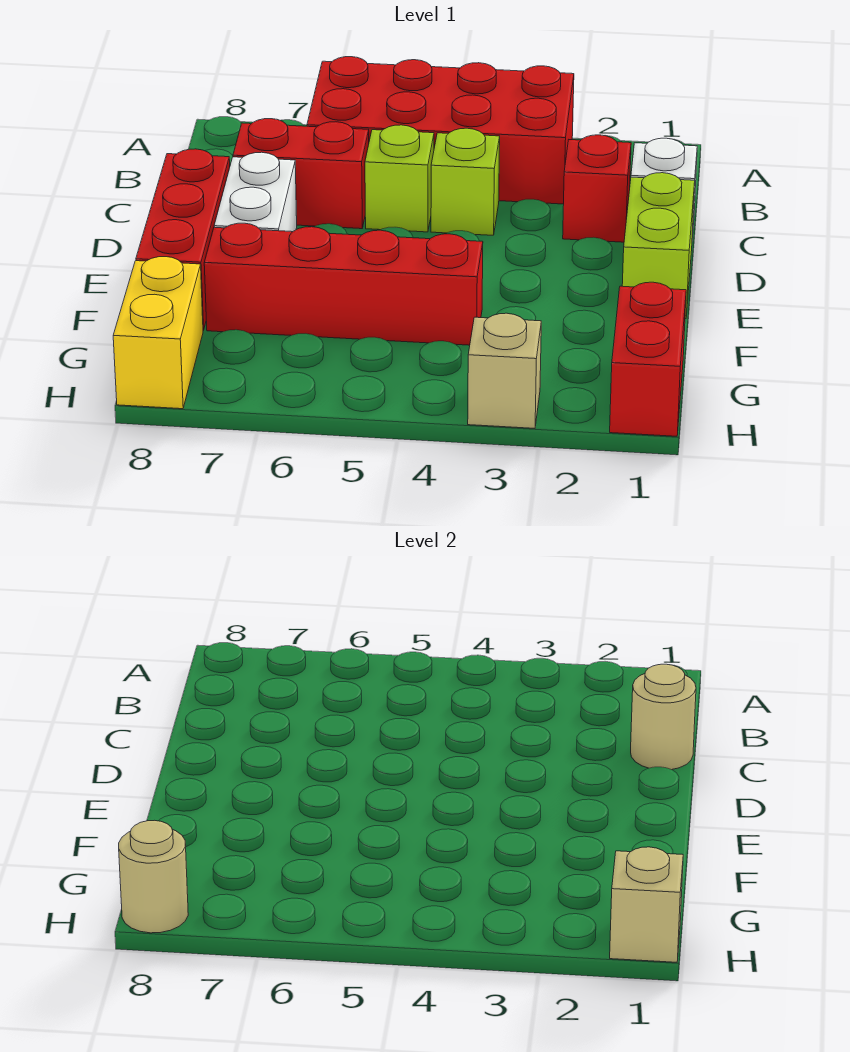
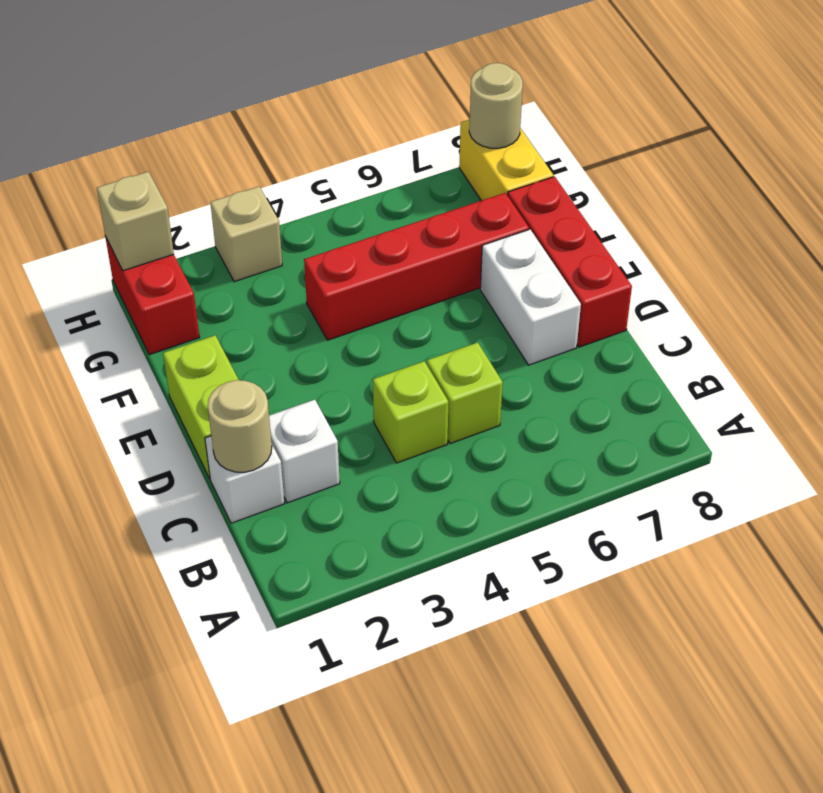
red brick A3:B6 level 1 -> none
red brick C2 level 1 -> white brick C2 level 1
red brick C6:C7 level 1 -> none

